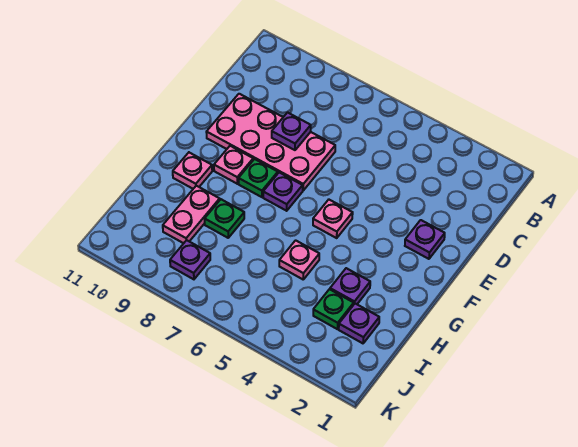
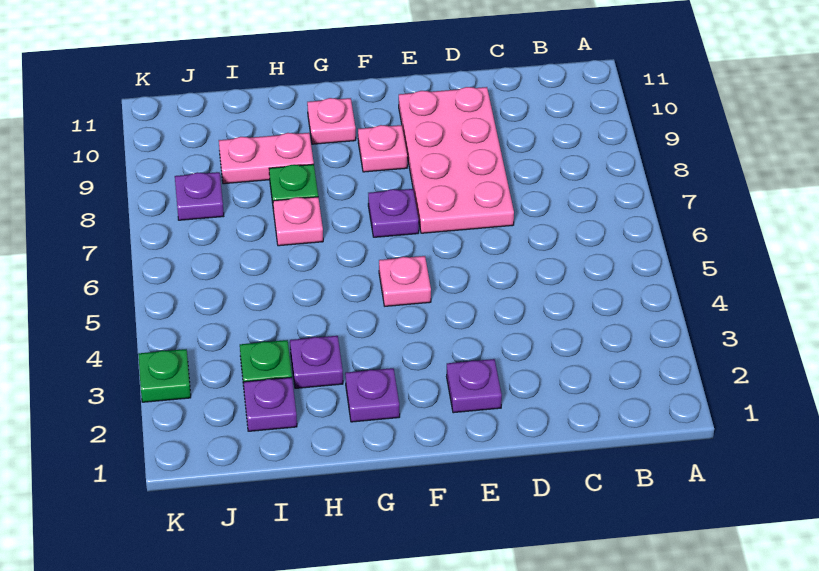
purple plate D8 level 2 -> purple plate G2 level 1
green plate F8 level 1 -> green plate K3 level 1
pink plate H5 level 1 -> pink plate H7 level 1

